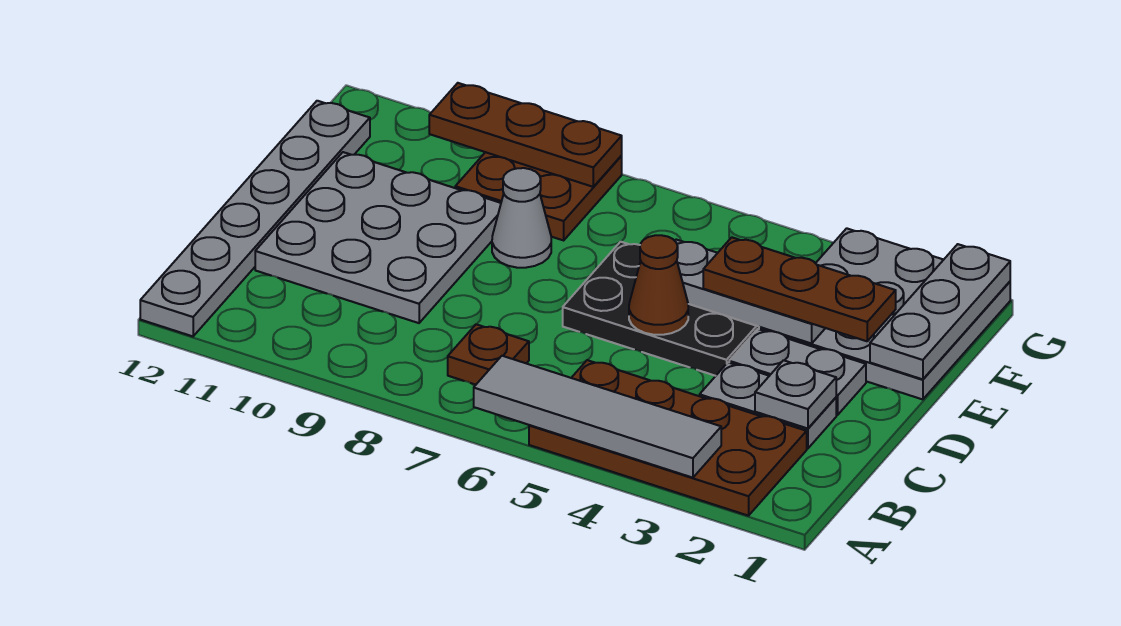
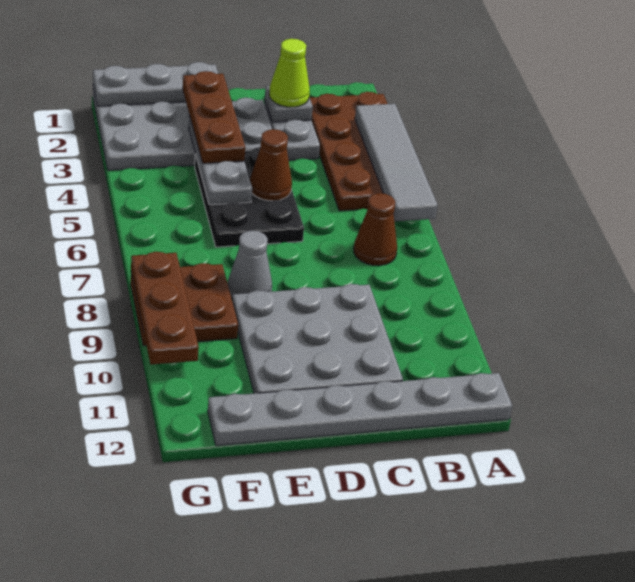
brown plate B7 level 1 -> brown cone B7 level 1
none -> lime cone C2 level 3

